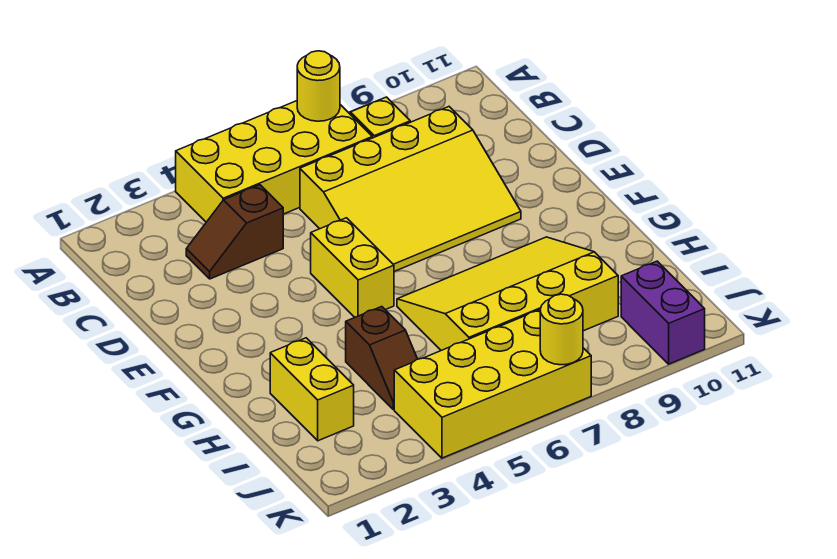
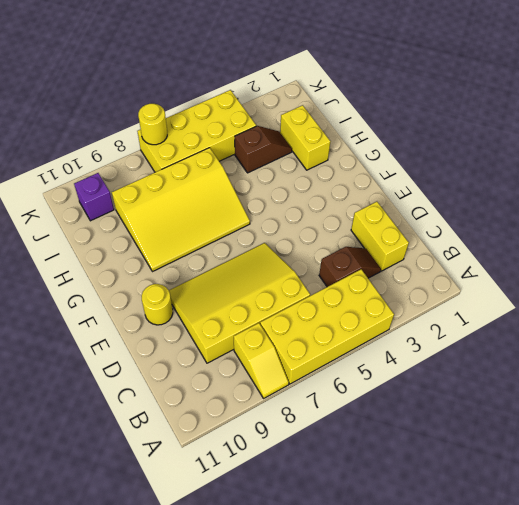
yellow round brick A7 level 2 -> yellow round brick E10 level 1
yellow brick E5:F5 level 1 -> yellow brick C2:D2 level 1
brown slope H4:I4 level 1 top H -> brown slope I3:I4 level 1 top 4
purple brick J10:K10 level 1 -> purple brick J10 level 1

